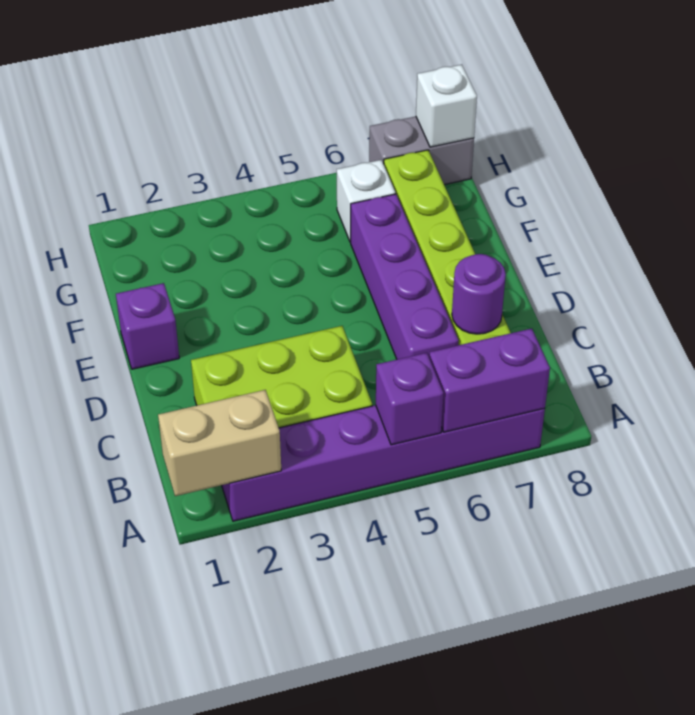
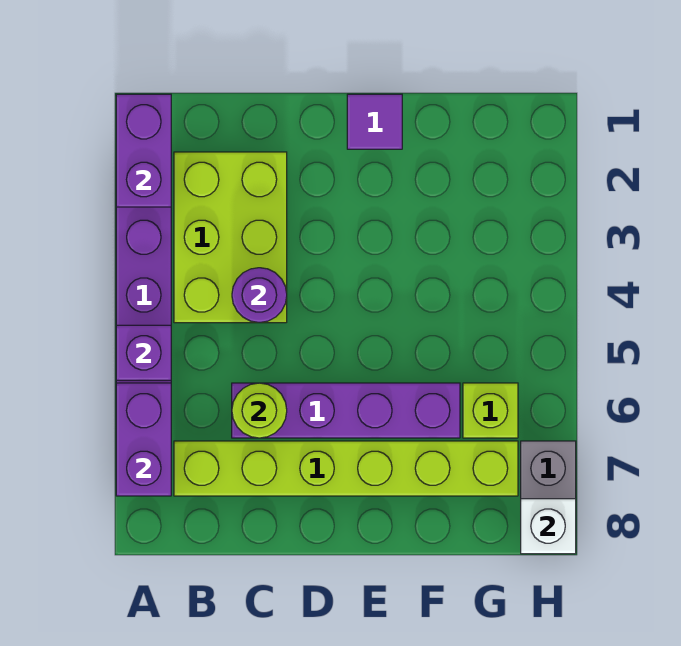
tan brick A1:A2 level 2 -> purple brick A1:A2 level 2
none -> lime round brick C6 level 2
purple round brick C7 level 2 -> purple round brick C4 level 2
purple brick E1 level 1 -> purple tile E1 level 1
white brick G6 level 1 -> lime brick G6 level 1

